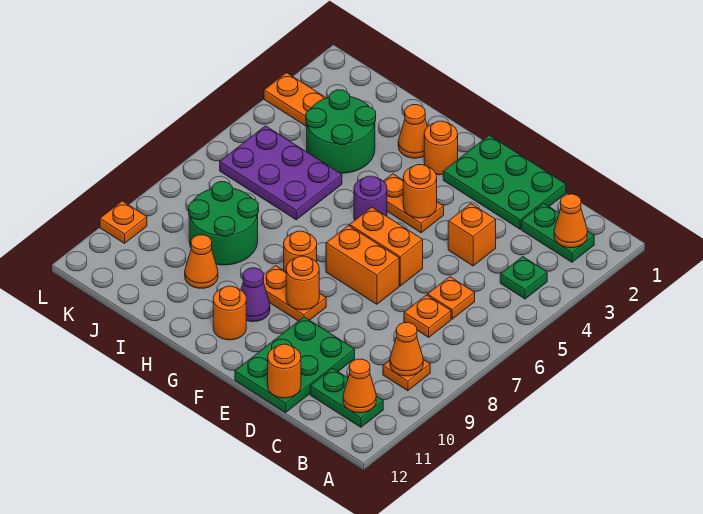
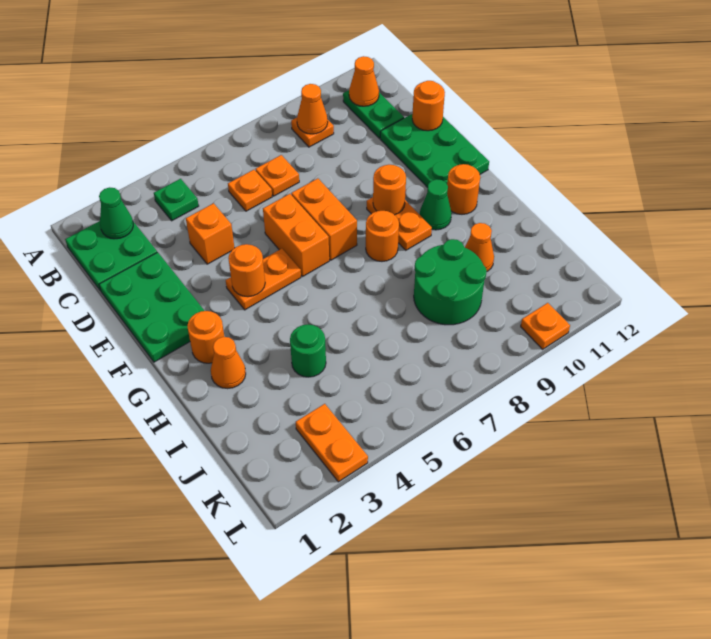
green plate B2:C2 level 1 -> green plate B1:C2 level 1
orange cone B2 level 2 -> green cone B2 level 2
green plate D10:E12 level 1 -> green plate D11:F12 level 1
orange plate F4:G4 level 1 -> orange plate F4:F5 level 1
purple round brick G5 level 1 -> none
purple cone G10 level 1 -> green cone G10 level 1
green round brick I3:J4 level 1 -> green round brick I4 level 1
purple plate I5:K6 level 1 -> none

